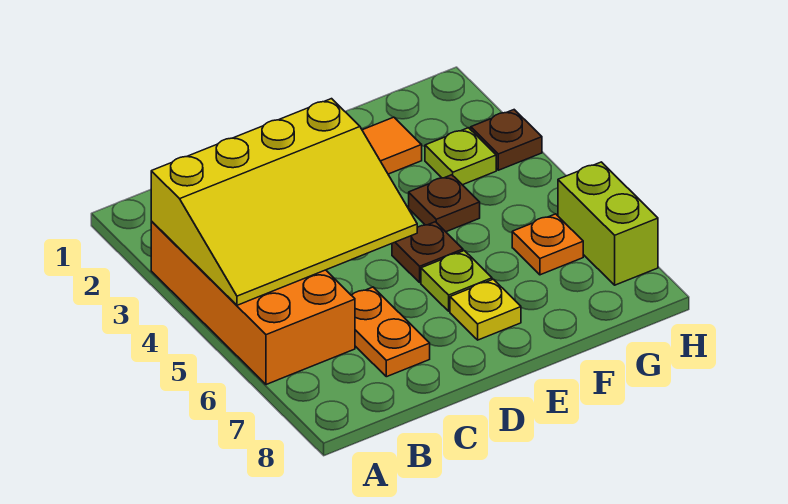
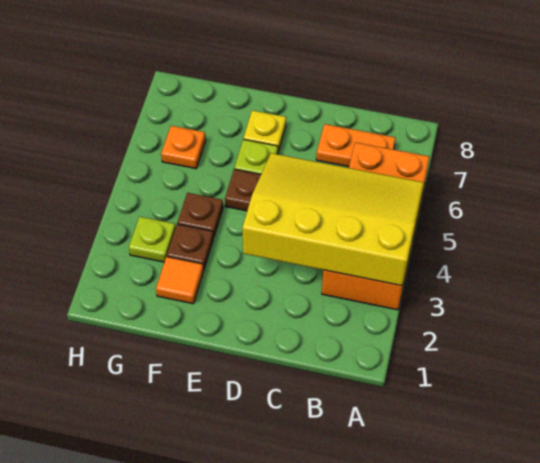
orange plate C6:C7 level 1 -> orange plate B7:C7 level 1
brown plate H3 level 1 -> brown plate F3 level 1
lime brick H6:H7 level 1 -> none

